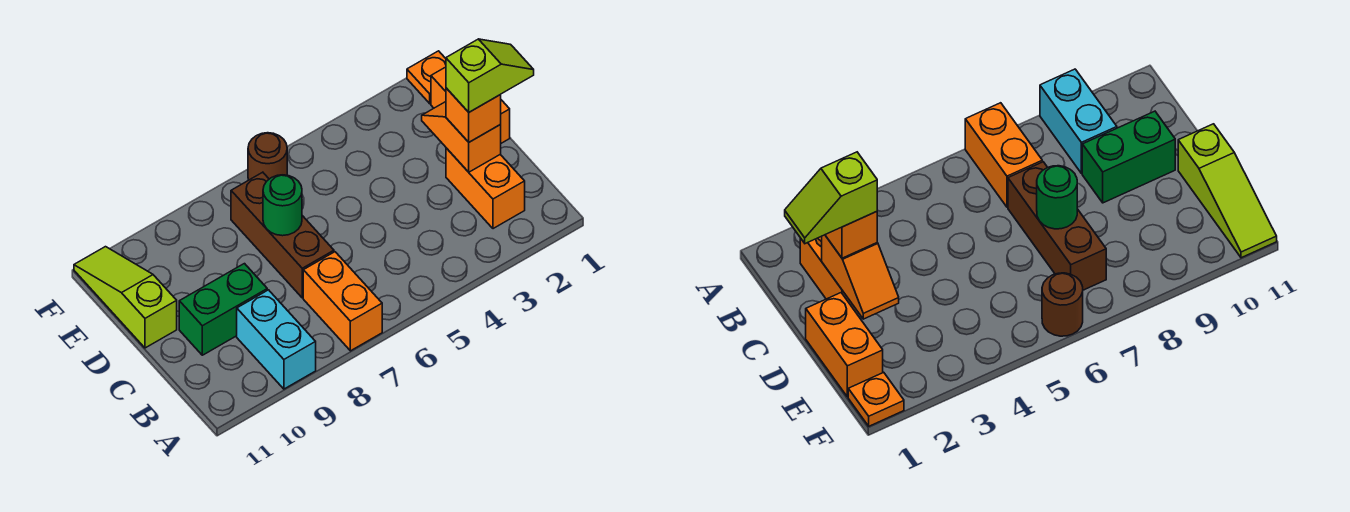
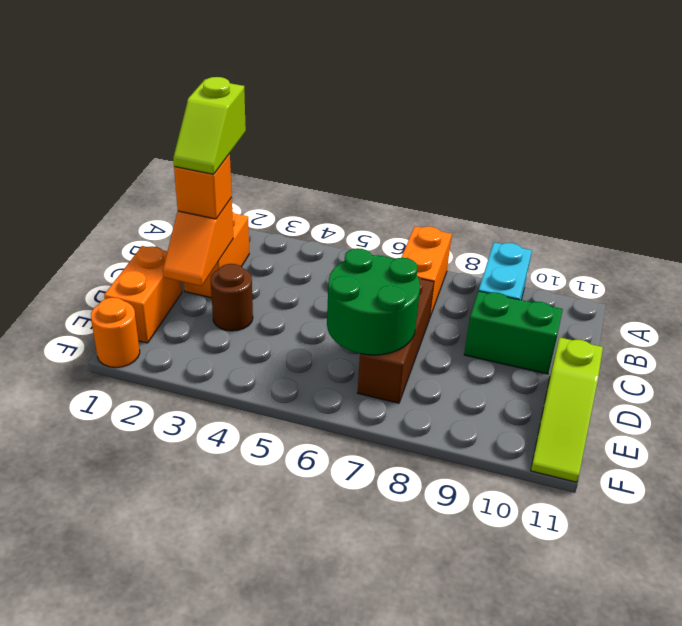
lime slope C1:C2 level 4 top 2 -> lime slope B2:C2 level 4 top B
green round brick D7 level 2 -> green round brick D6:E7 level 2
orange plate F1 level 1 -> orange round brick F1 level 1
brown round brick F6 level 1 -> brown round brick D3 level 1

